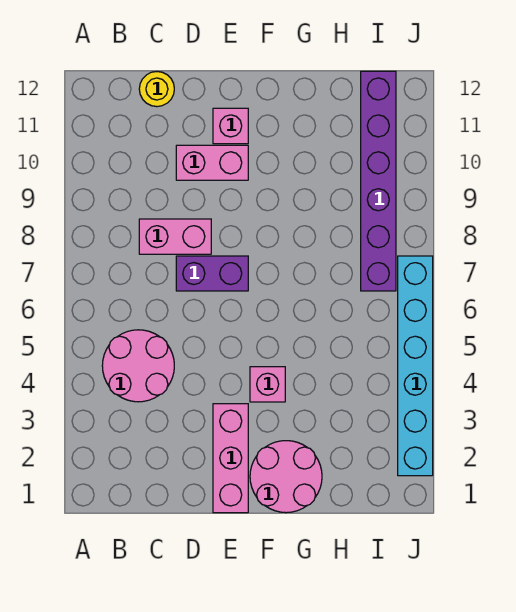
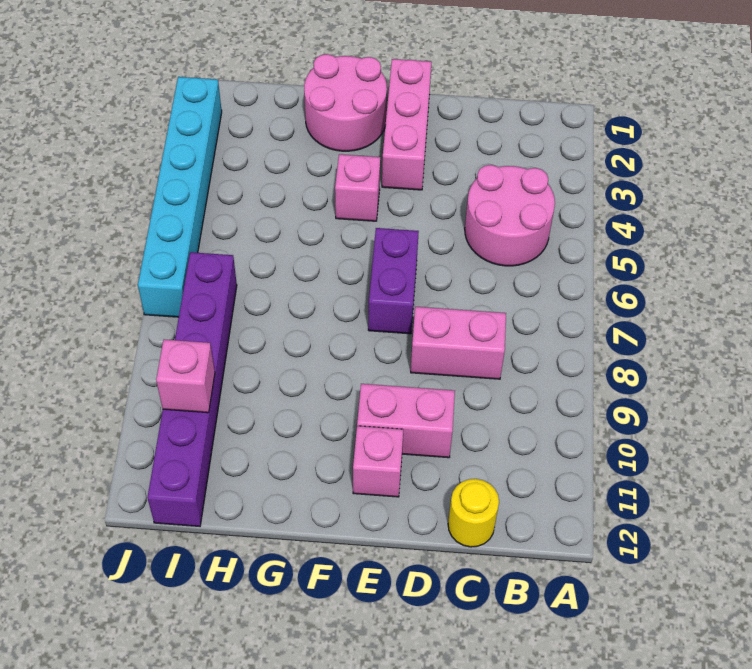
purple brick D7:E7 level 1 -> purple brick E6:E7 level 1
none -> pink brick I10 level 2

